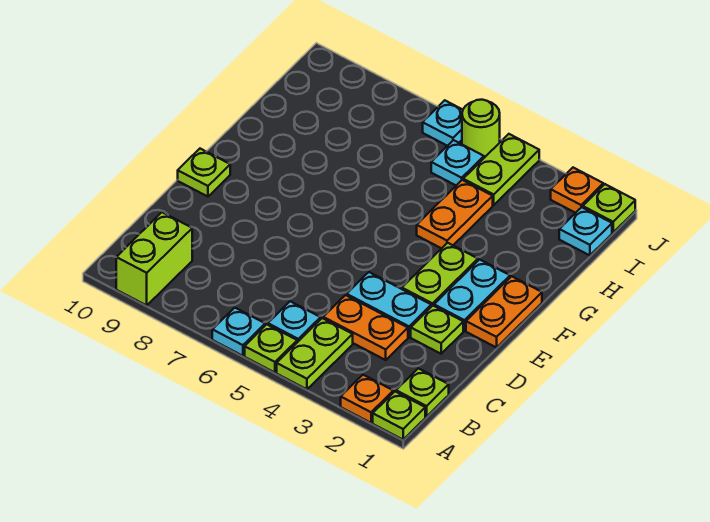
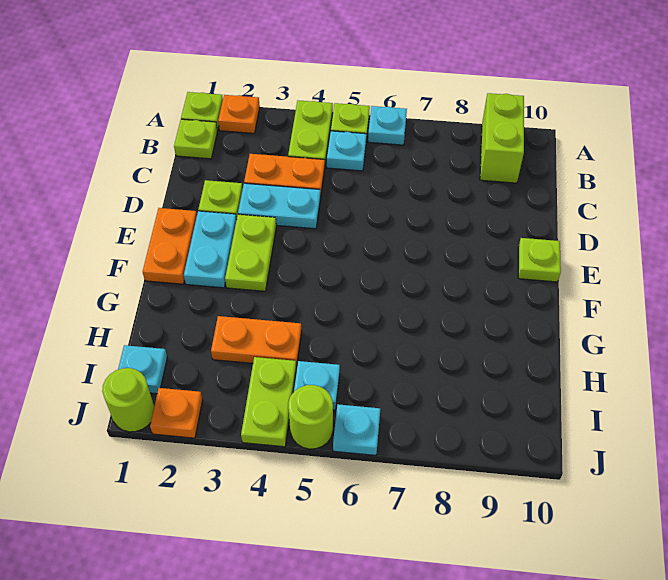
orange plate G4:H4 level 1 -> orange plate H3:H4 level 1
lime plate J1 level 1 -> lime round brick J1 level 1

